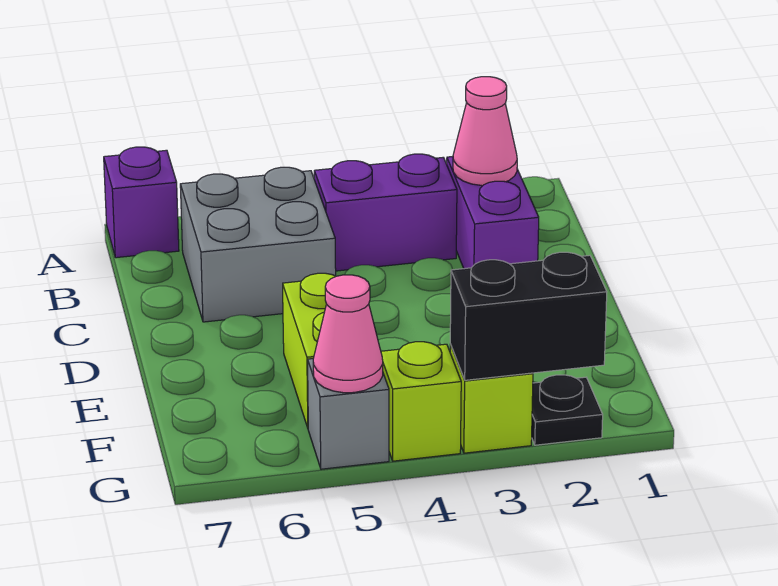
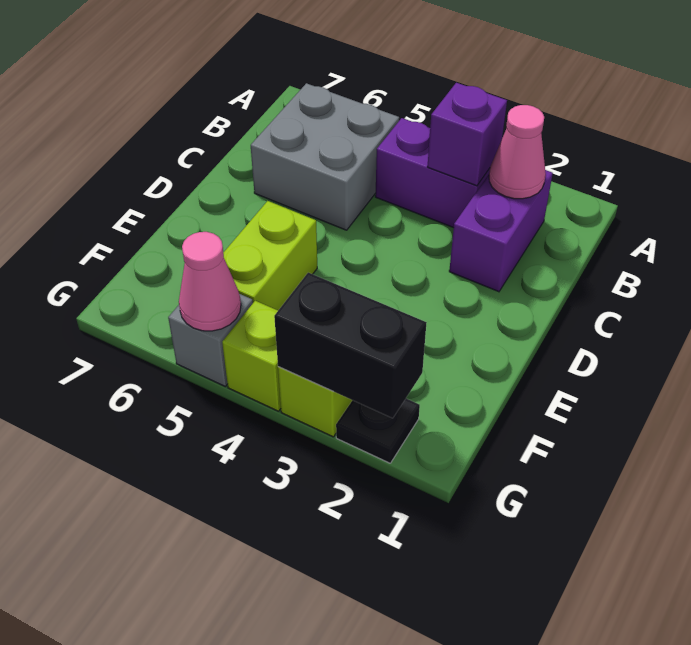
purple brick A7 level 1 -> purple brick B3 level 2

